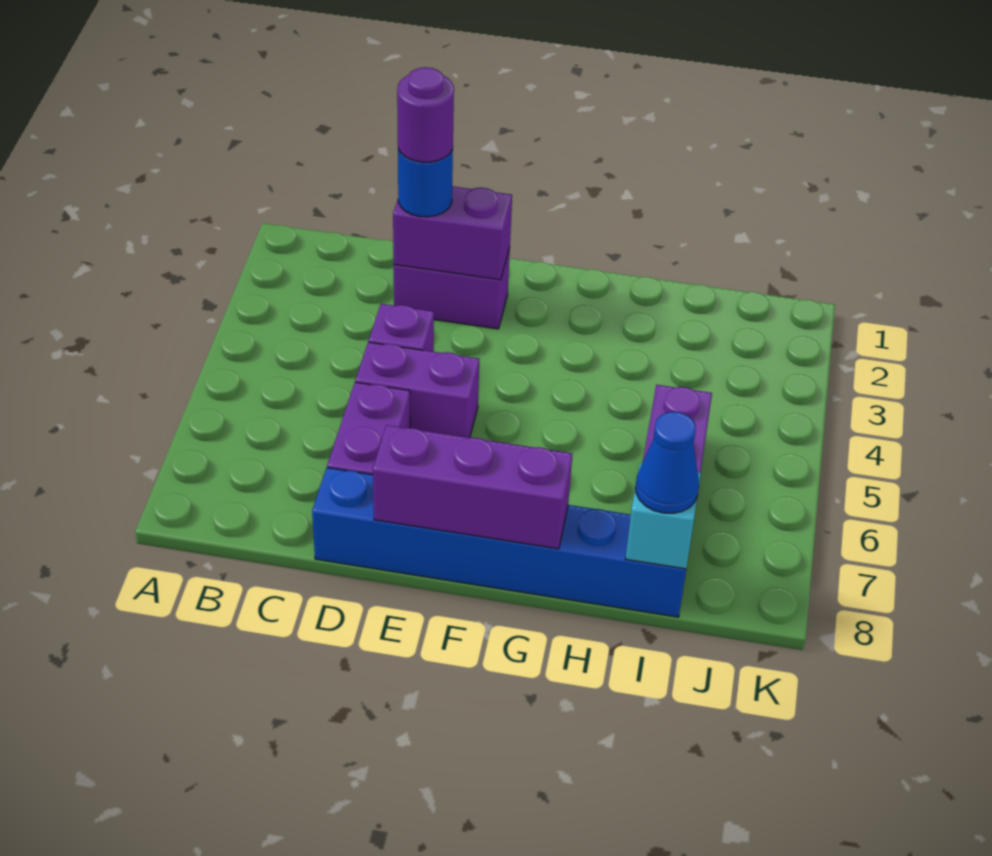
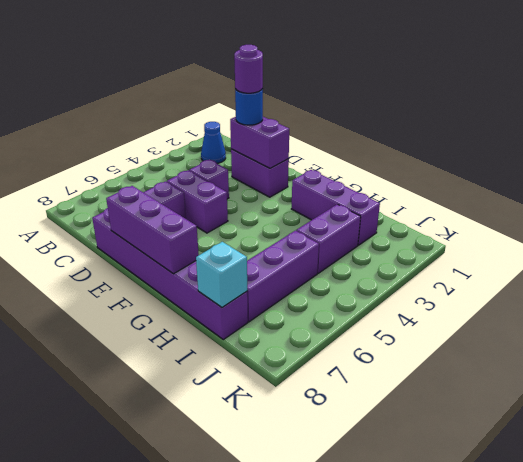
blue brick D8:I8 level 1 -> purple brick D8:I8 level 1
none -> purple brick G2:I2 level 1
none -> purple brick I3:I4 level 1
blue cone I8 level 3 -> blue cone B2 level 1

